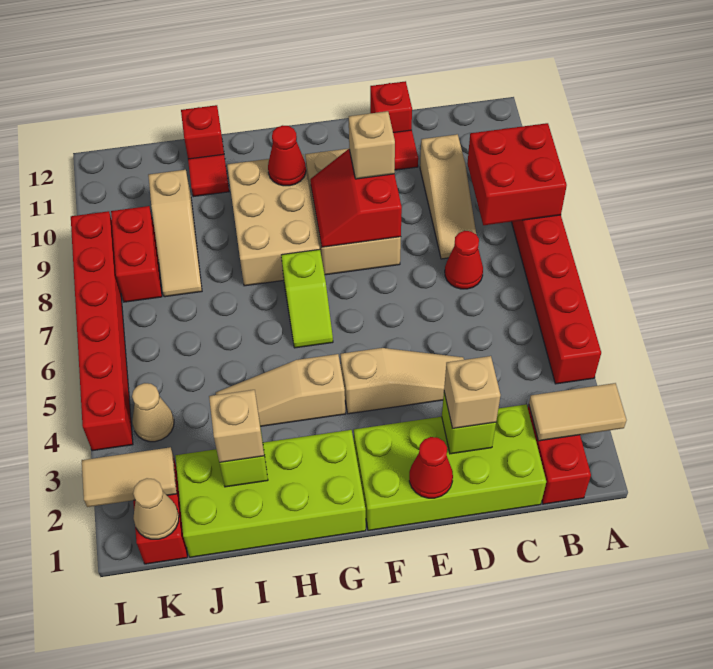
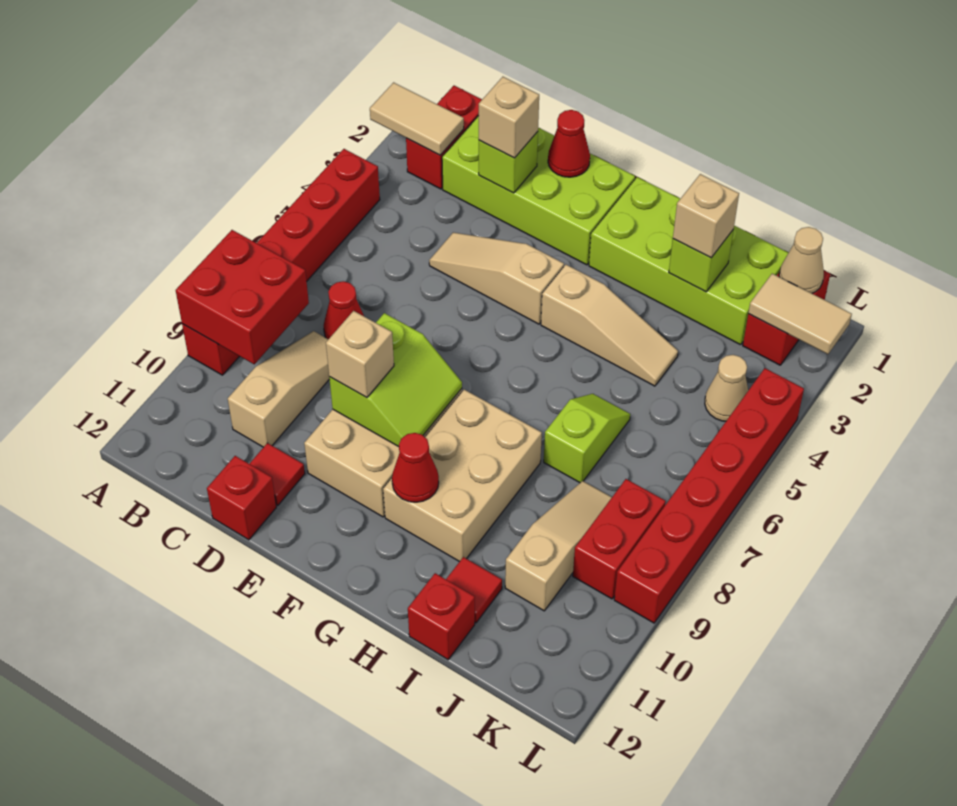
red slope E8:F9 level 2 top E -> lime slope E8:F9 level 2 top E
lime slope G6:G7 level 1 top 7 -> lime slope I6:I7 level 1 top 7

